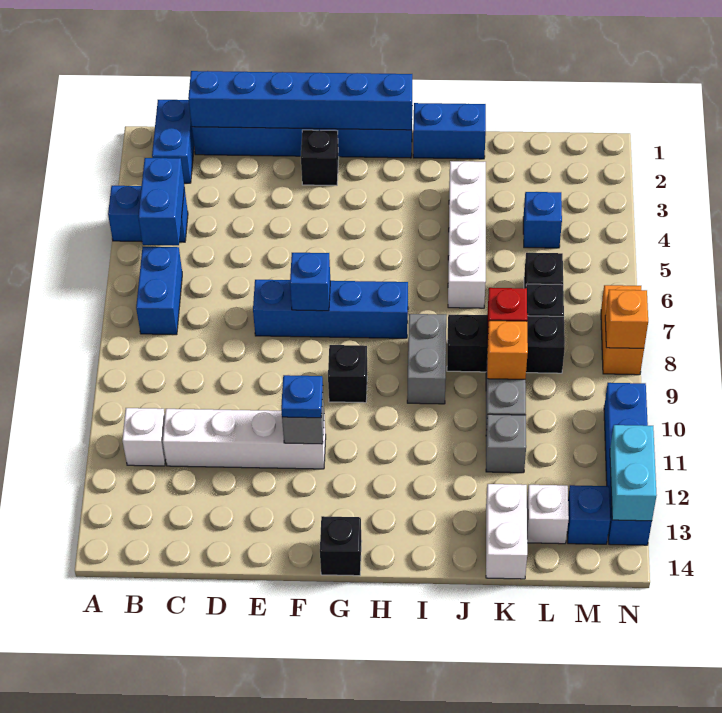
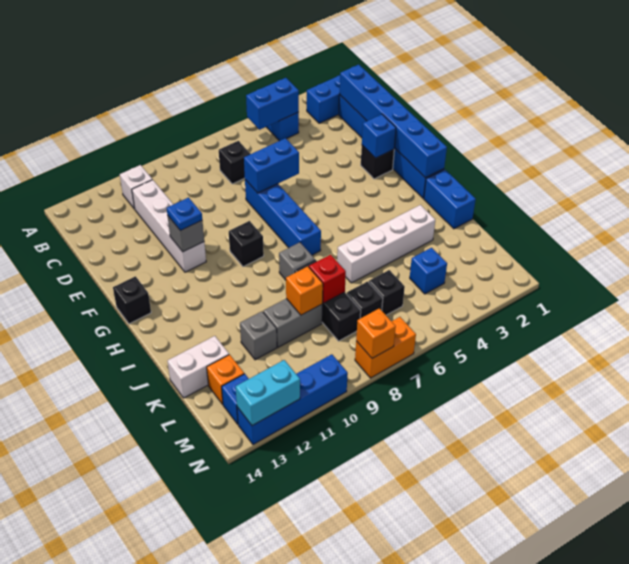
blue brick B6:B7 level 1 -> blue brick E6:E7 level 2
none -> black brick C7 level 1
blue brick F7 level 2 -> blue brick F2 level 2
grey brick I8:I9 level 1 -> grey brick I8 level 1
white brick L13 level 1 -> orange brick L13 level 1

